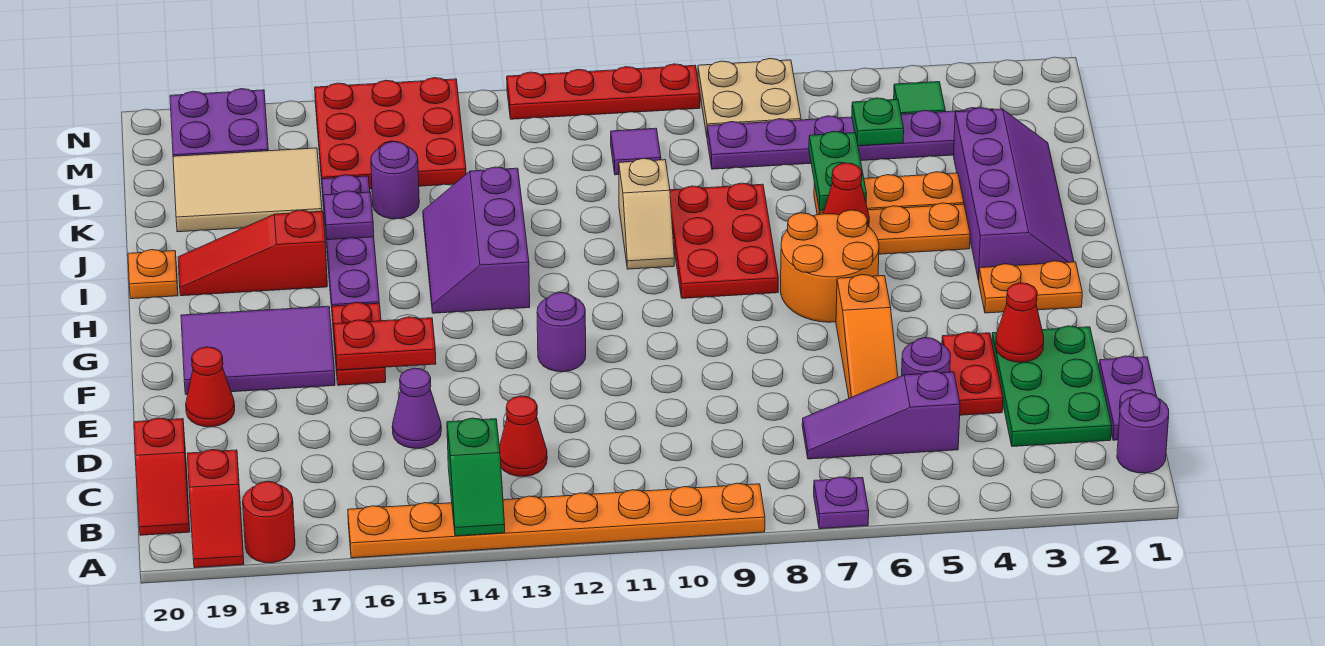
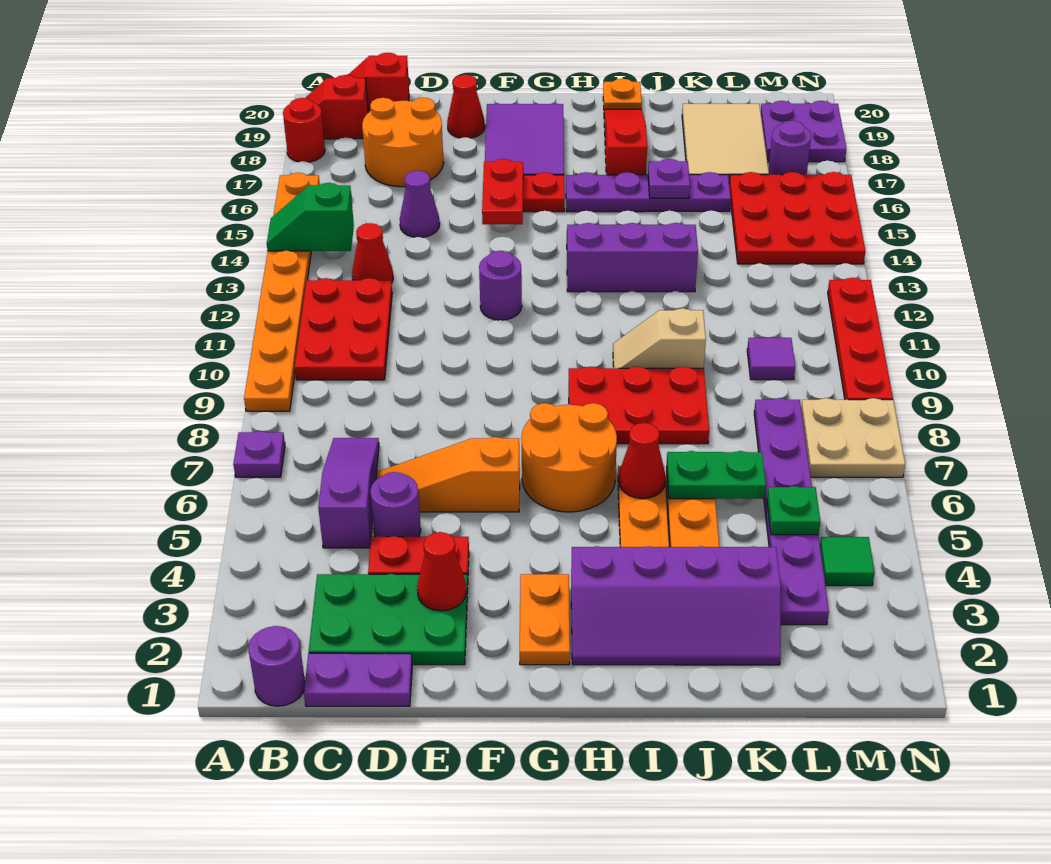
none -> red plate B10:C12 level 1
none -> orange round brick C17:D18 level 1
purple round brick K15 level 1 -> purple round brick M17 level 1

